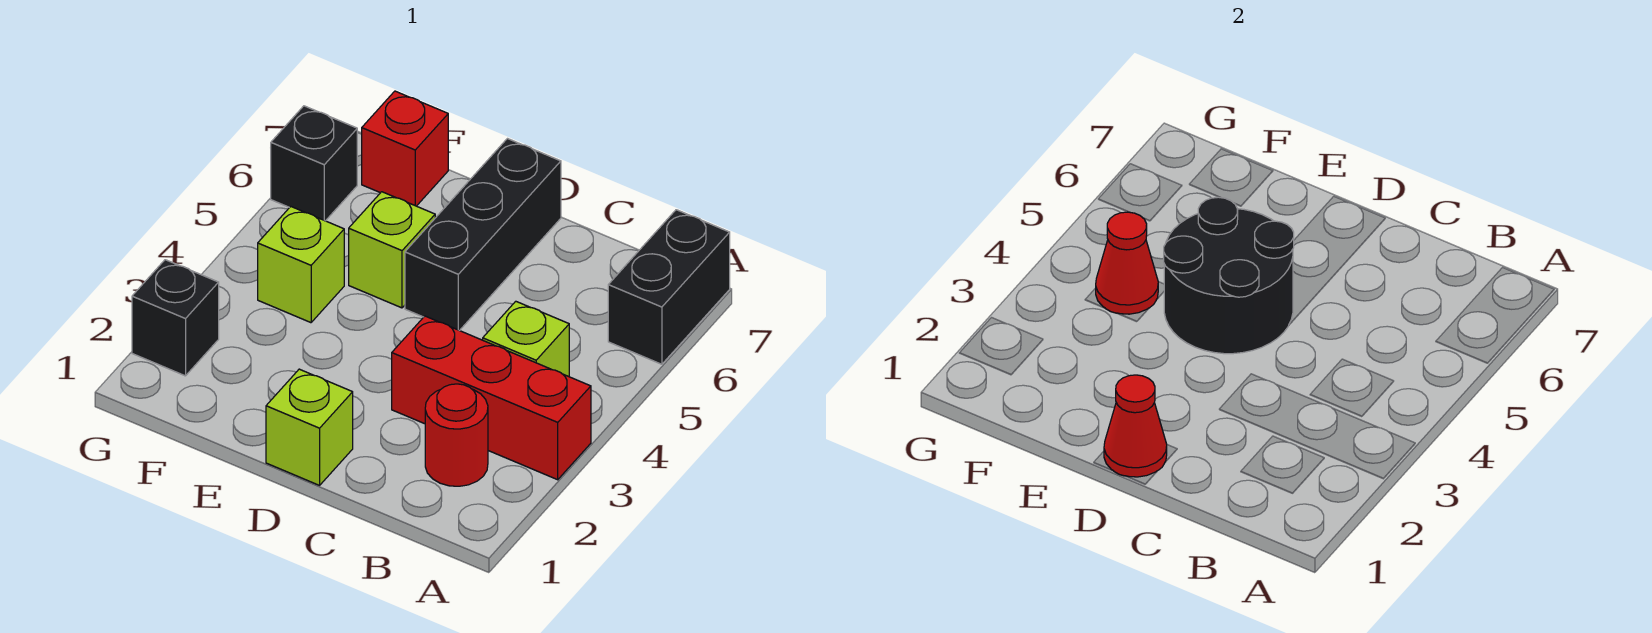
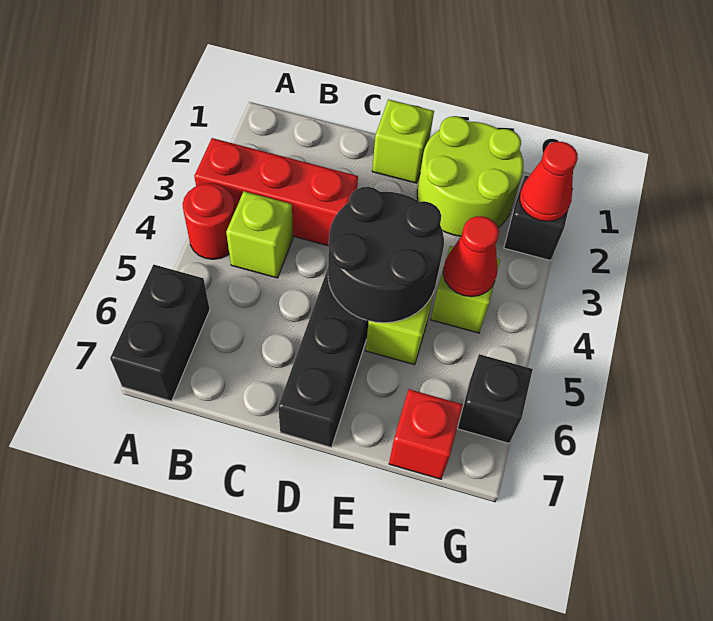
red round brick B2 level 1 -> red round brick A4 level 1
red cone D1 level 2 -> red cone G2 level 2
none -> lime round brick E1:F2 level 1

